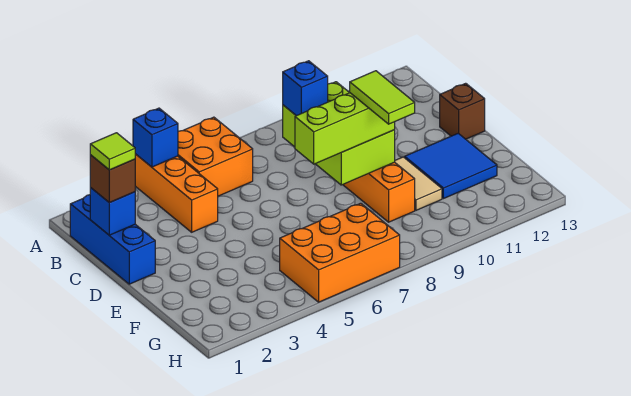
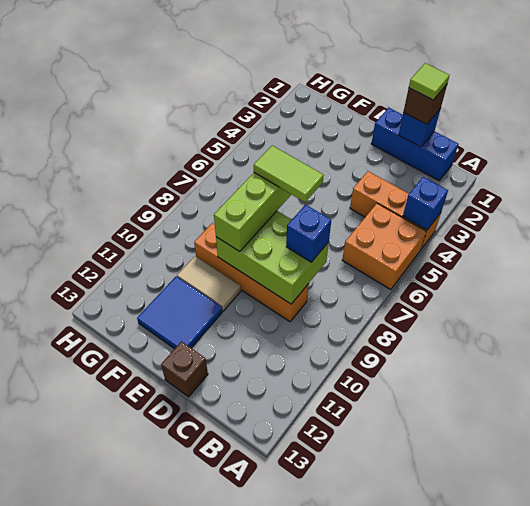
lime tile E9:F9 level 4 -> lime tile D7:E7 level 4
orange brick G5:H7 level 1 -> none

